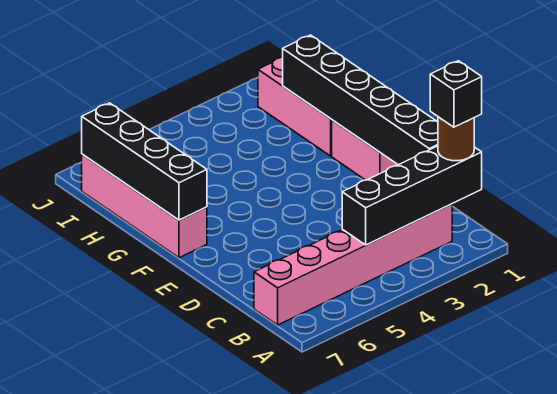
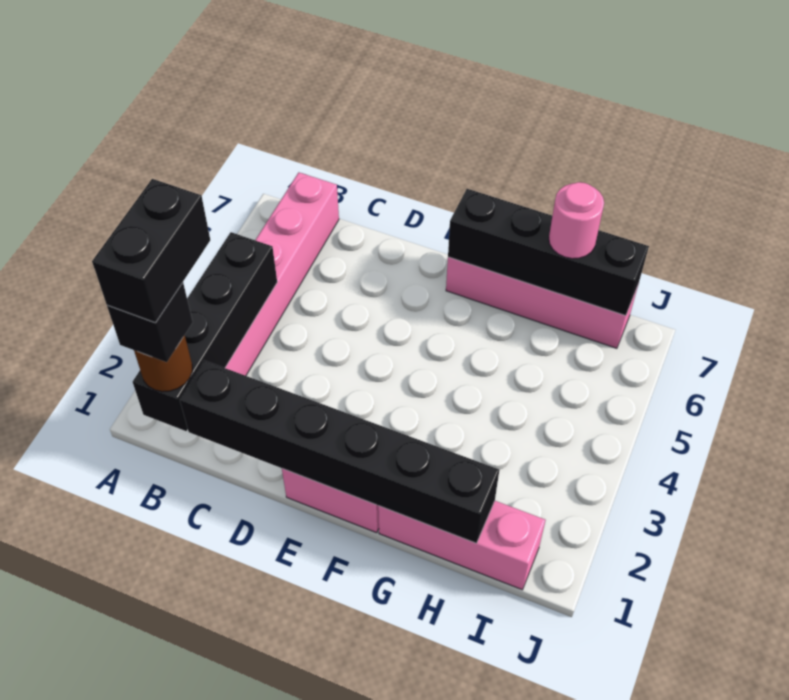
none -> black brick B1:B2 level 5
none -> pink round brick H7 level 3

